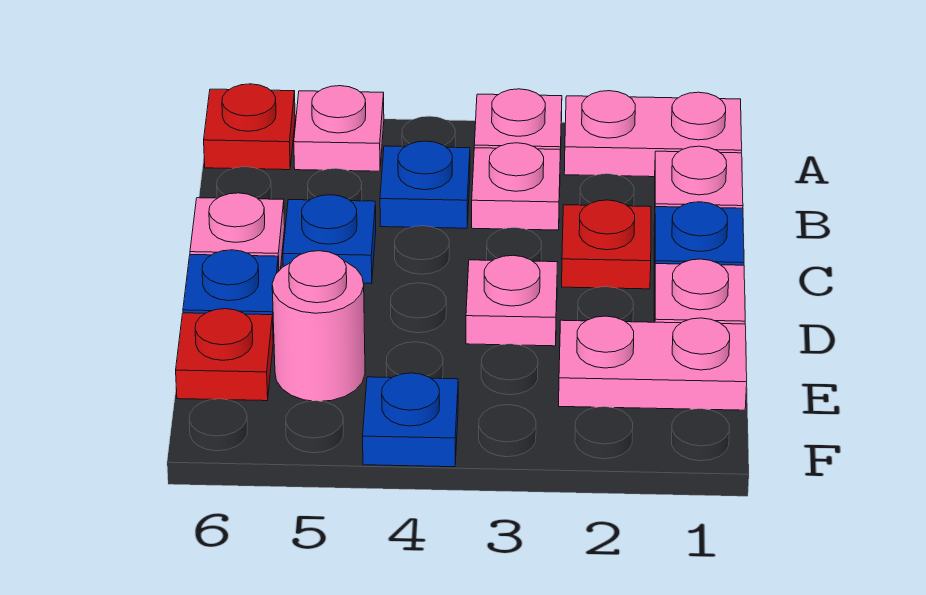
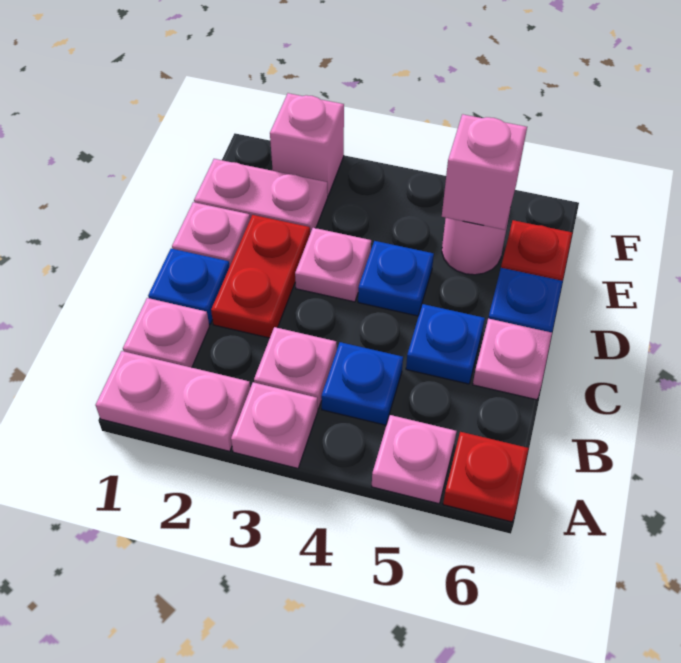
red plate C2 level 1 -> red plate C2:D2 level 1
none -> pink brick E5 level 2
none -> pink brick F2 level 1
blue plate F4 level 1 -> blue plate D4 level 1

